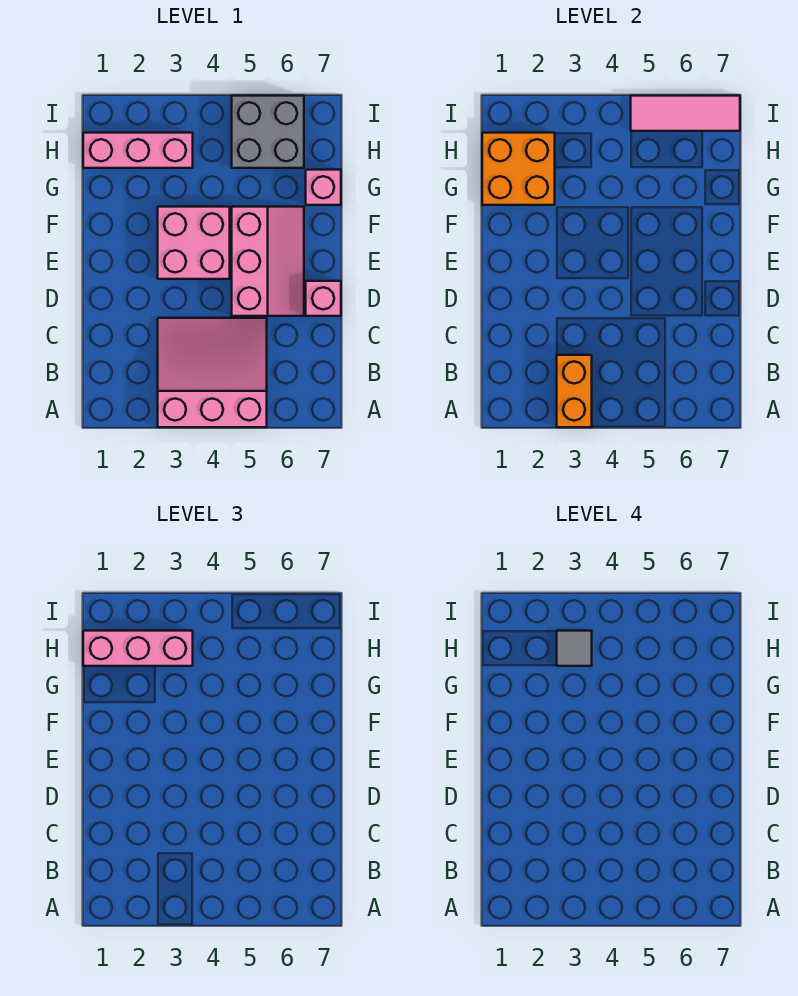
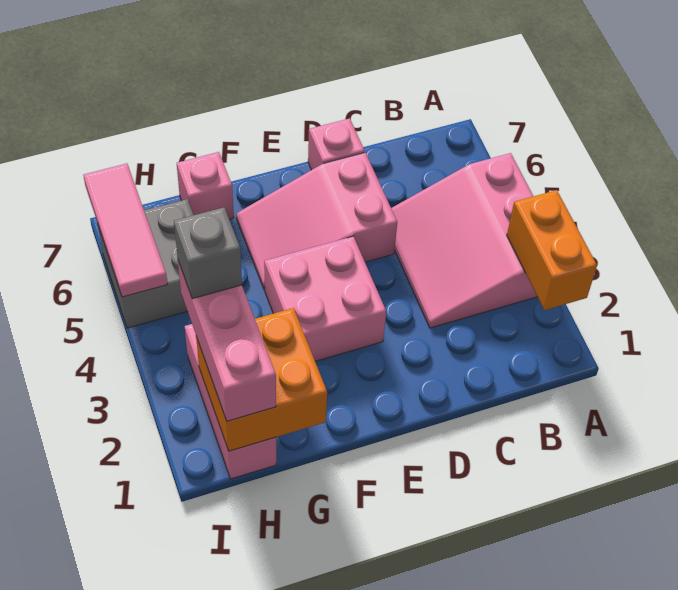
orange brick A3:B3 level 2 -> orange brick A2:A3 level 2
pink slope D5:F6 level 1 top 5 -> pink slope D5:F6 level 1 top D
grey tile H3 level 4 -> grey brick H3 level 4

